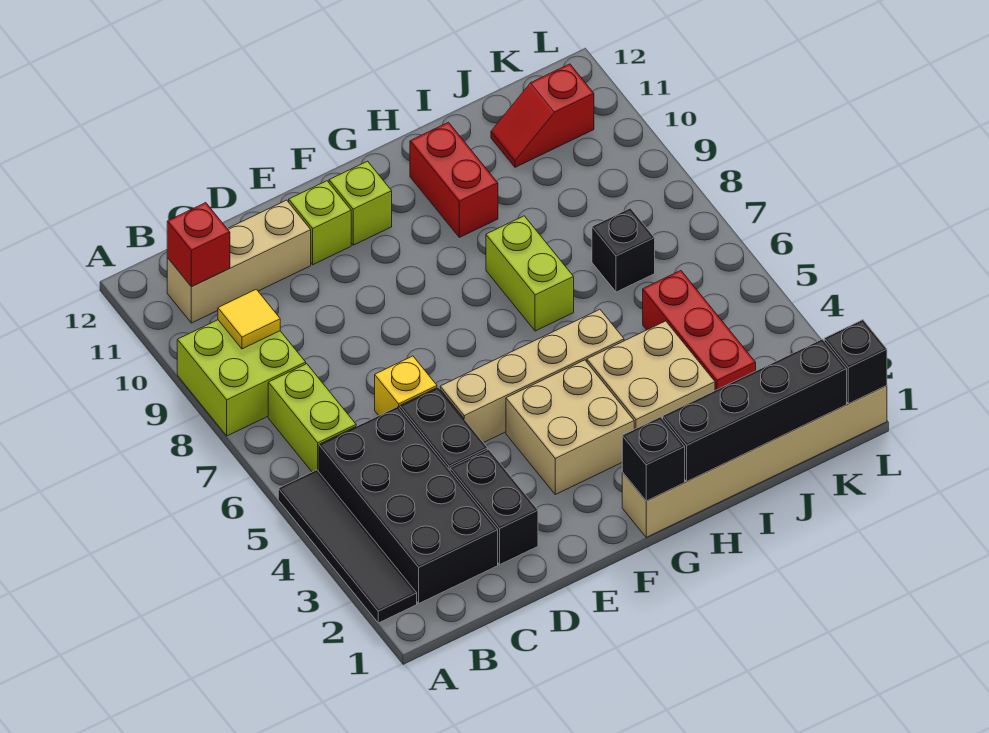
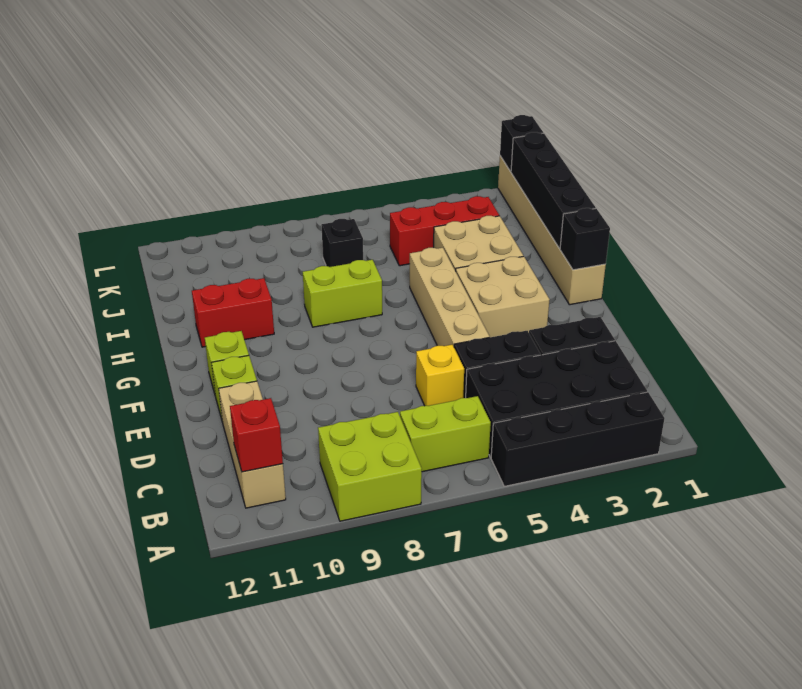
black tile A2:A5 level 1 -> black brick A2:A5 level 1
yellow tile B9 level 2 -> none
red slope J11:K11 level 1 top K -> none

